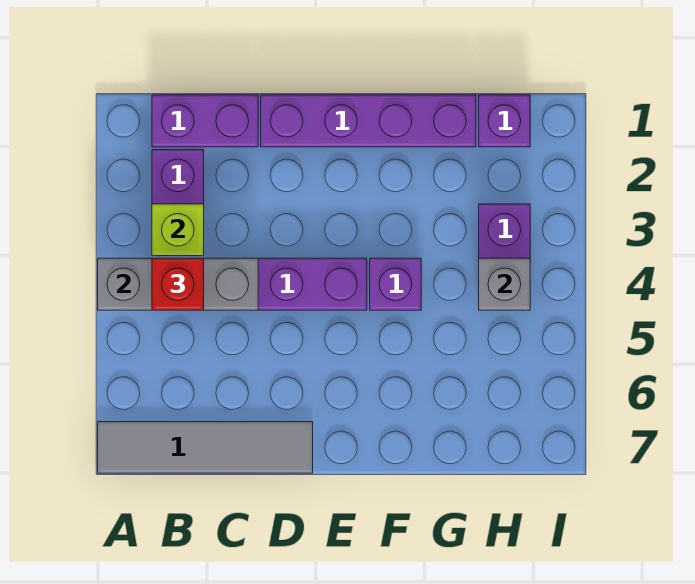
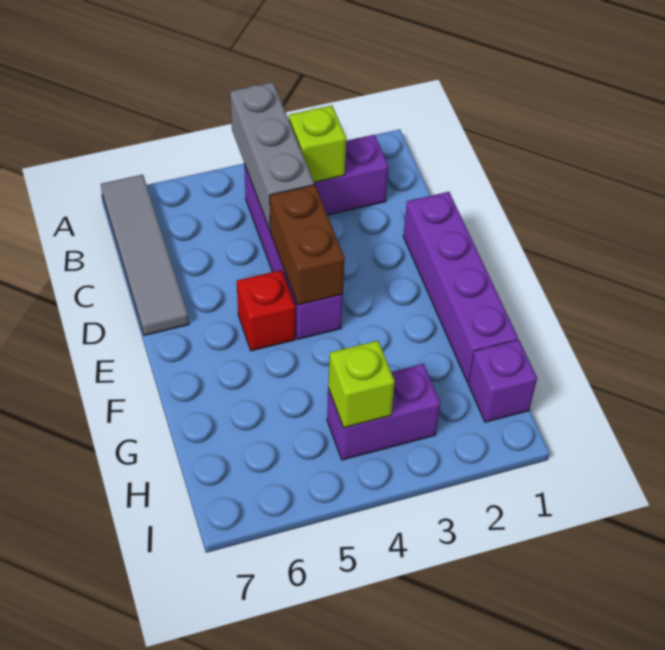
purple brick B1:C1 level 1 -> none
red brick B4 level 3 -> red brick E5 level 1
none -> brown brick D4:E4 level 2
purple brick F4 level 1 -> none
grey brick H4 level 2 -> lime brick H4 level 2

